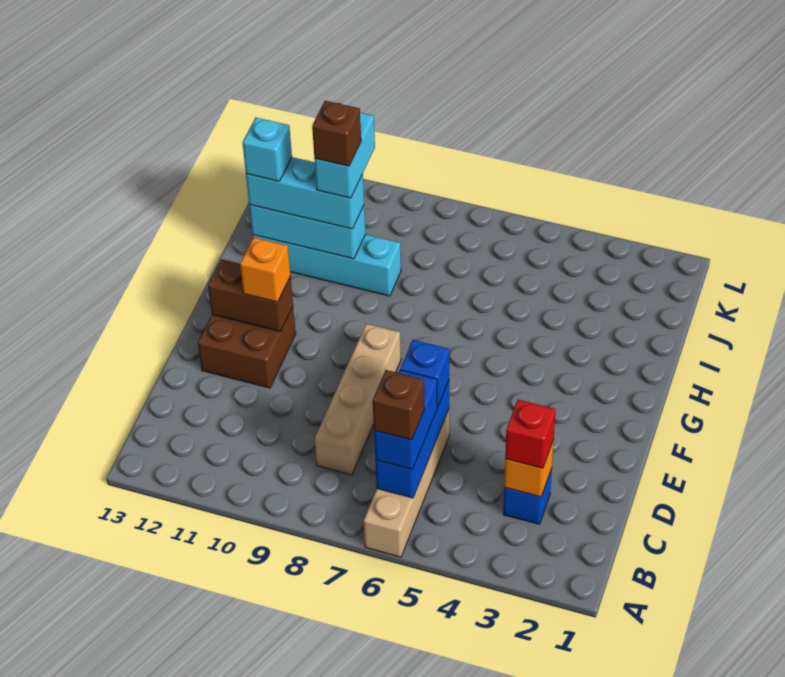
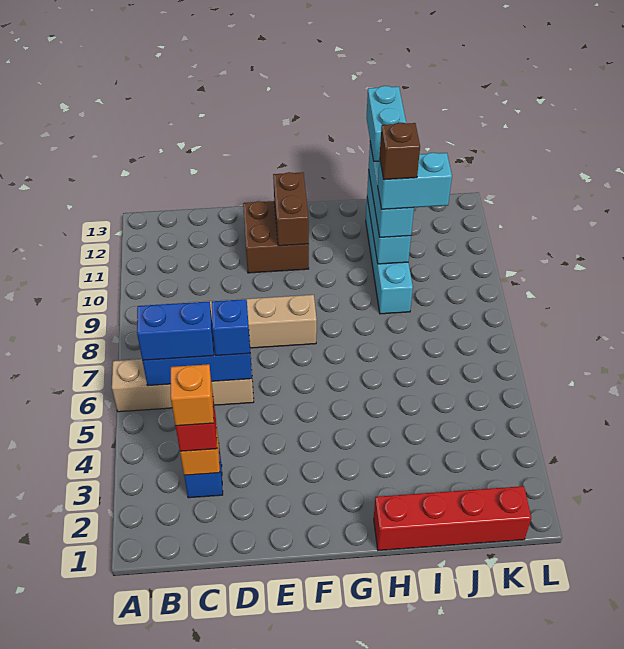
brown brick B6 level 4 -> none
orange brick F11 level 3 -> orange brick C3 level 4
none -> red brick H1:K1 level 1
cyan brick I12 level 4 -> cyan brick I12:I13 level 4

